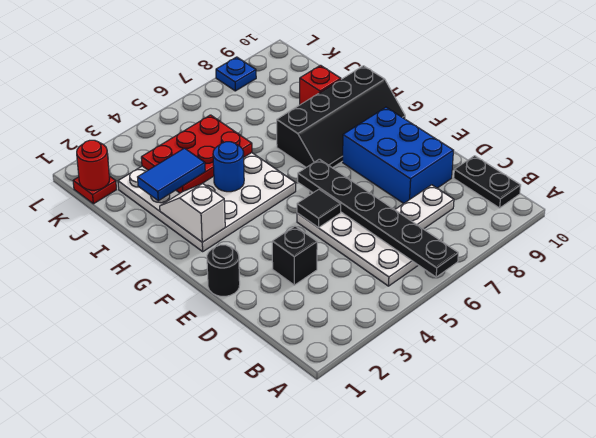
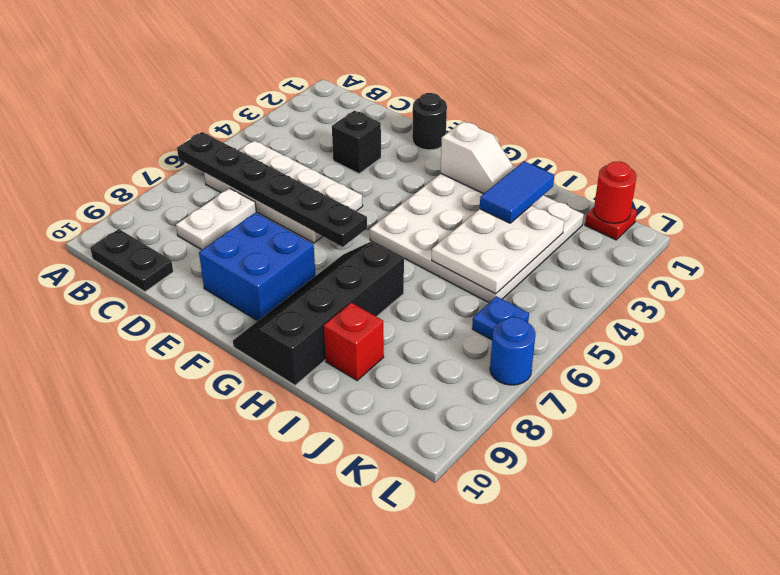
blue brick D8:F9 level 1 -> blue brick E8:F9 level 1
black tile E5 level 2 -> none
blue round brick H4 level 2 -> blue round brick L7 level 1
red plate I3:J5 level 2 -> white plate I3:J5 level 2
blue plate L8 level 1 -> blue plate K6 level 1

